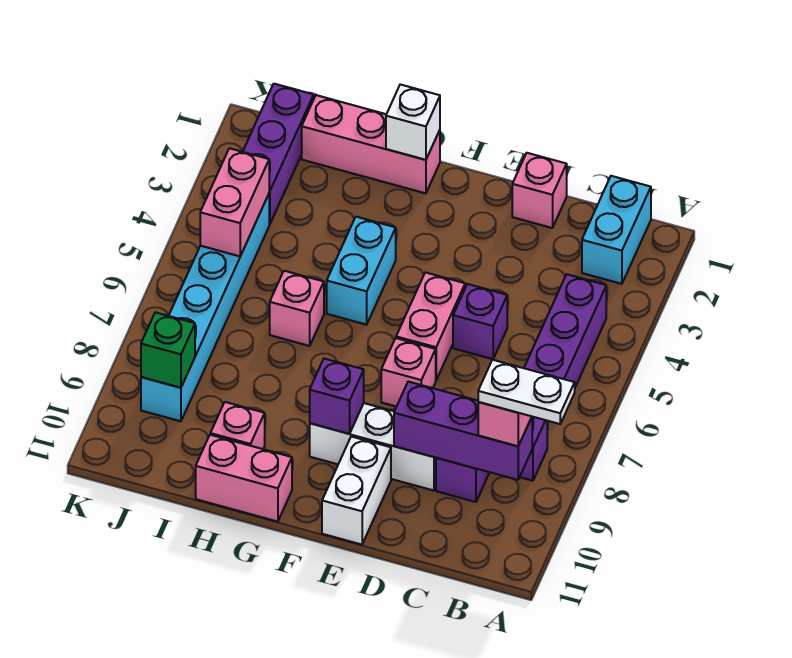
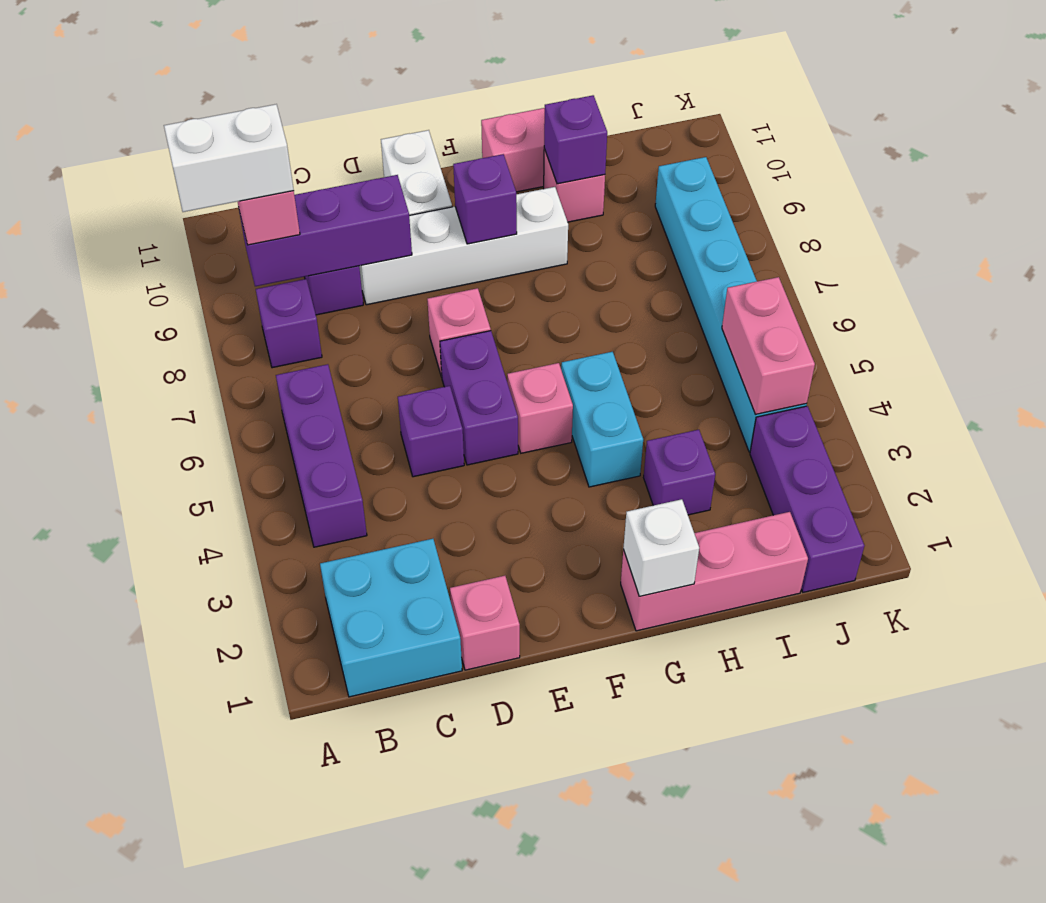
white plate A9:B9 level 4 -> white brick A9:B9 level 4
cyan brick B1:B2 level 1 -> cyan brick B1:C2 level 1
white brick D9:F9 level 1 -> white brick D9:G9 level 1
pink brick E5:E6 level 1 -> purple brick E5:E6 level 1
none -> purple brick H3 level 1
pink brick H6 level 1 -> pink brick F5 level 1
none -> purple brick H10 level 2
green brick J9 level 2 -> none

